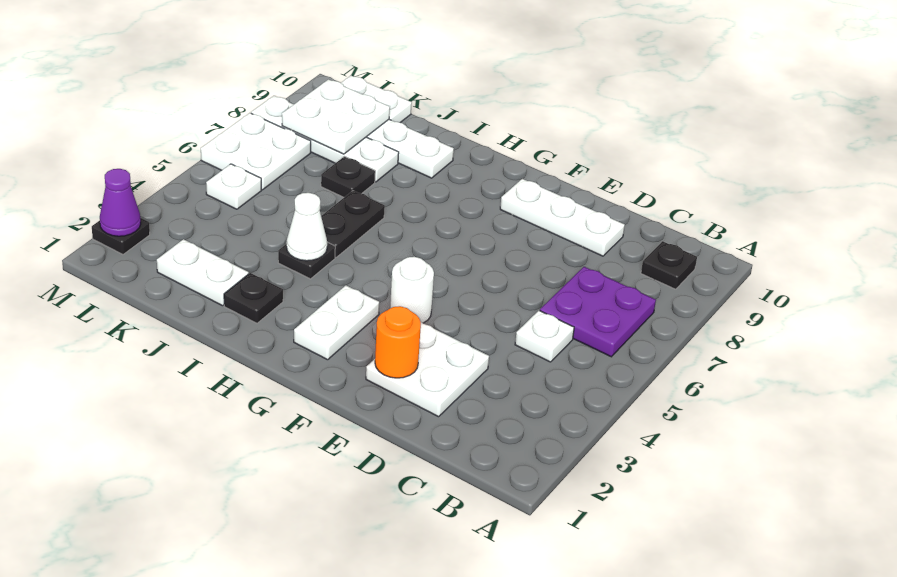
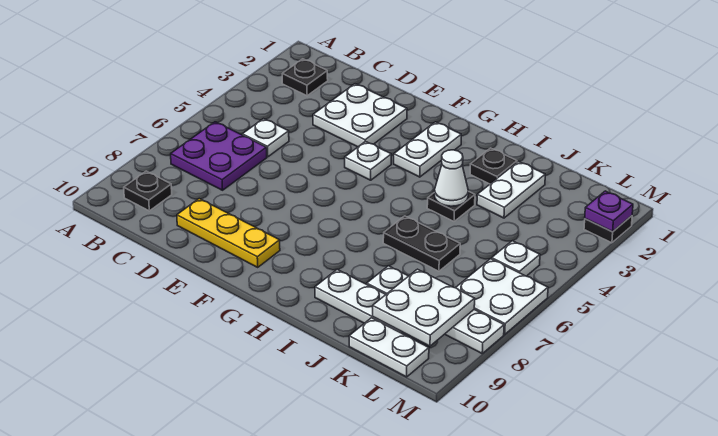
white plate D9:F9 level 1 -> yellow plate D9:F9 level 1
orange round brick E2 level 2 -> none
white round brick F4 level 1 -> white plate F4 level 1
black plate I5:I6 level 1 -> black plate I6:J6 level 1
white plate J2:K2 level 1 -> white plate J2:J3 level 1
black plate J7 level 1 -> black plate B2 level 1
purple cone M2 level 2 -> purple plate M2 level 2

